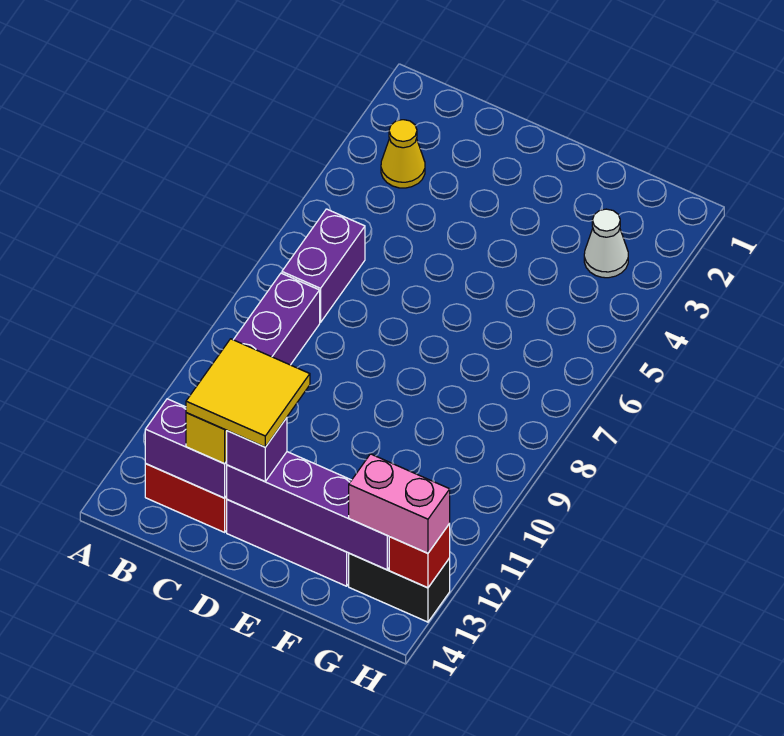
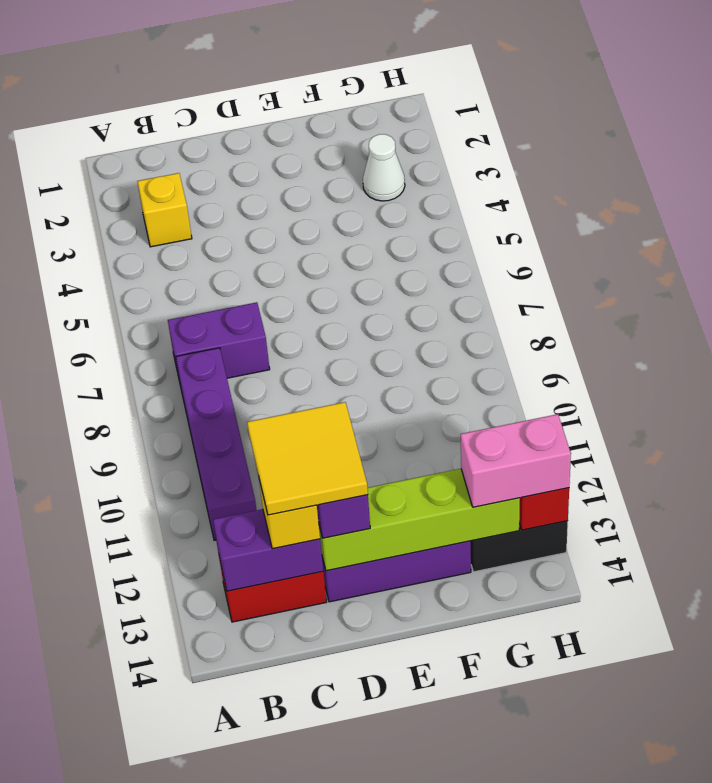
yellow cone B3 level 1 -> yellow brick B3 level 1
purple brick B6:B7 level 1 -> purple brick B7:C7 level 1
purple brick D13:G13 level 2 -> lime brick D13:G13 level 2

